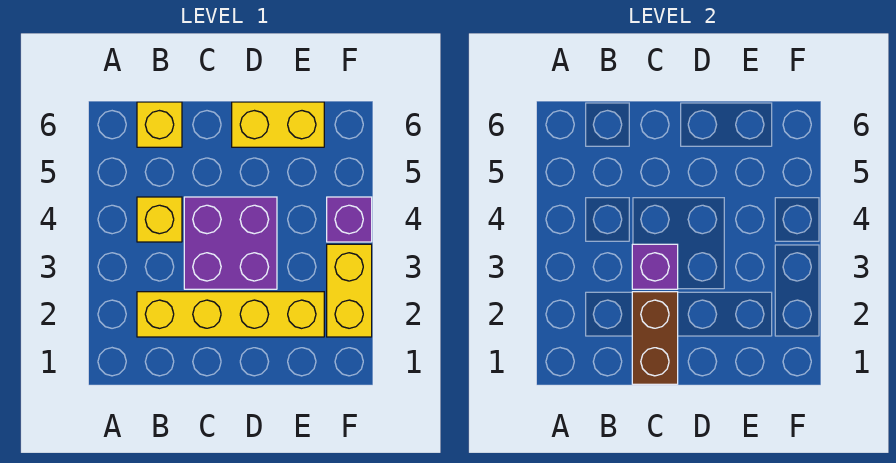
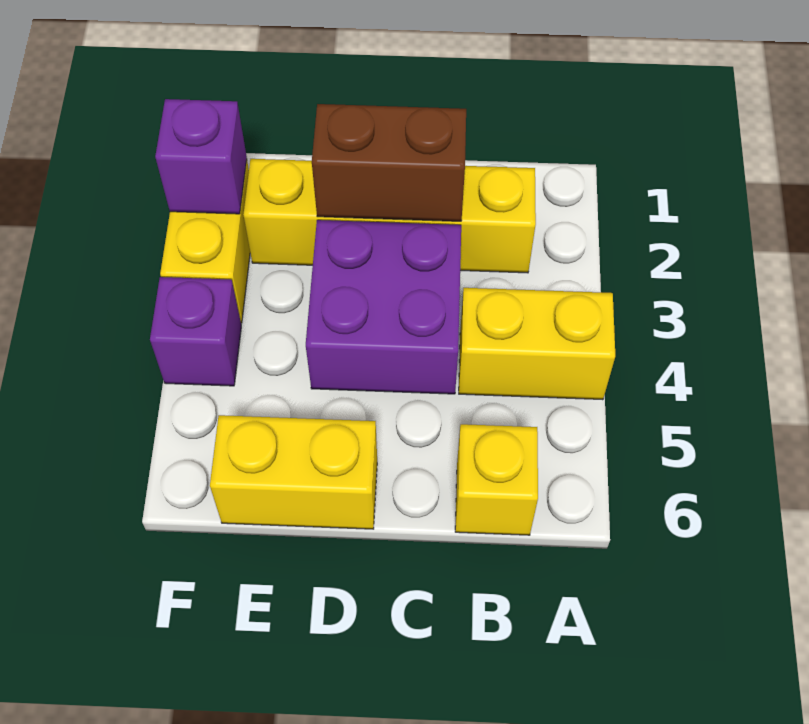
yellow brick B4 level 1 -> yellow brick A4:B4 level 1
brown brick C1:C2 level 2 -> brown brick C2:D2 level 2
purple brick C3 level 2 -> purple brick F2 level 2

